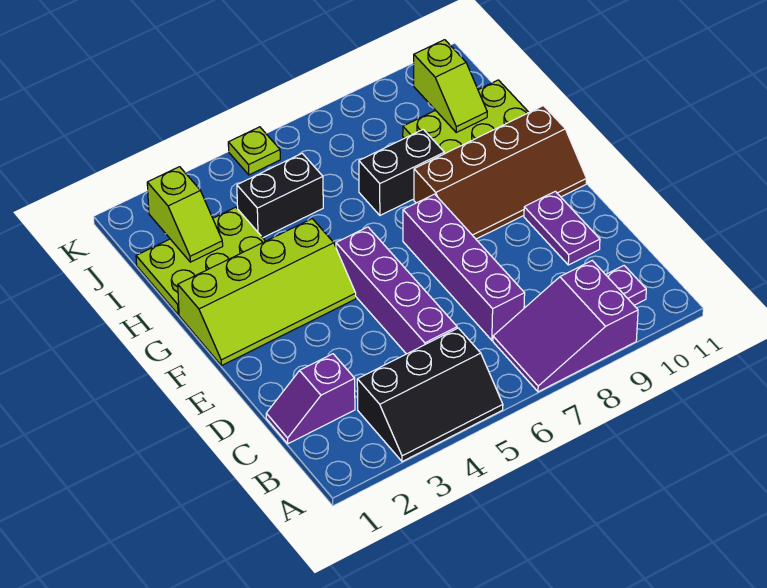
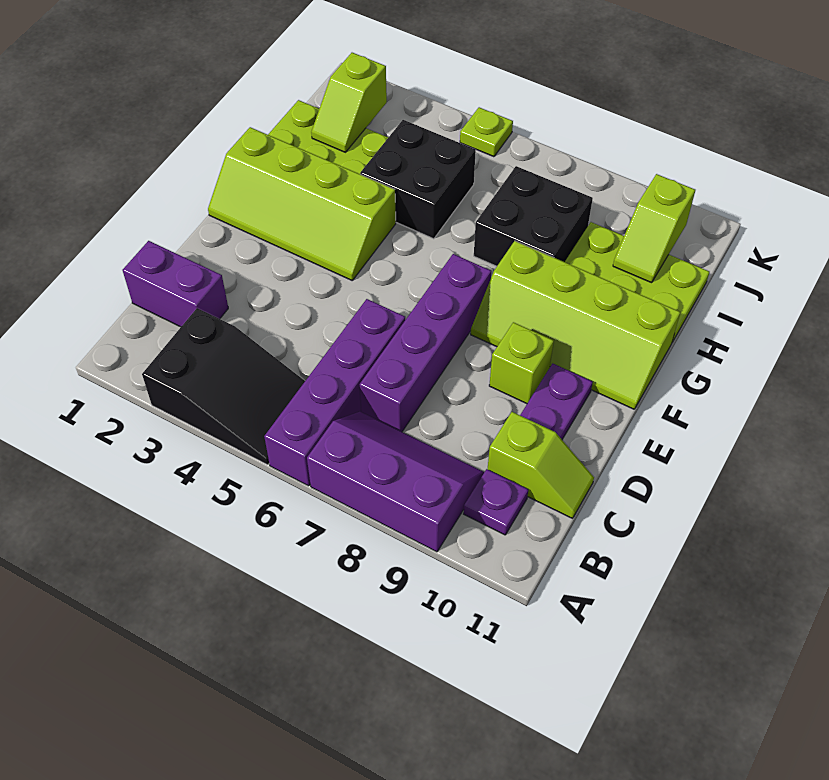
black slope A3:B5 level 1 top B -> black slope A3:B5 level 1 top 3
purple slope A7:B9 level 1 top 9 -> purple slope A7:B9 level 1 top A
purple slope C1:C2 level 1 top 2 -> purple brick C1:C2 level 1
purple brick C5:F5 level 1 -> purple brick A6:D6 level 1
none -> lime slope C10:C11 level 1 top 10
none -> lime brick E9 level 1
brown slope F8:G11 level 1 top G -> lime slope F8:G11 level 1 top G
black brick H7:H8 level 1 -> black brick H7:I8 level 1
black brick I4:I5 level 1 -> black brick H4:I5 level 1

